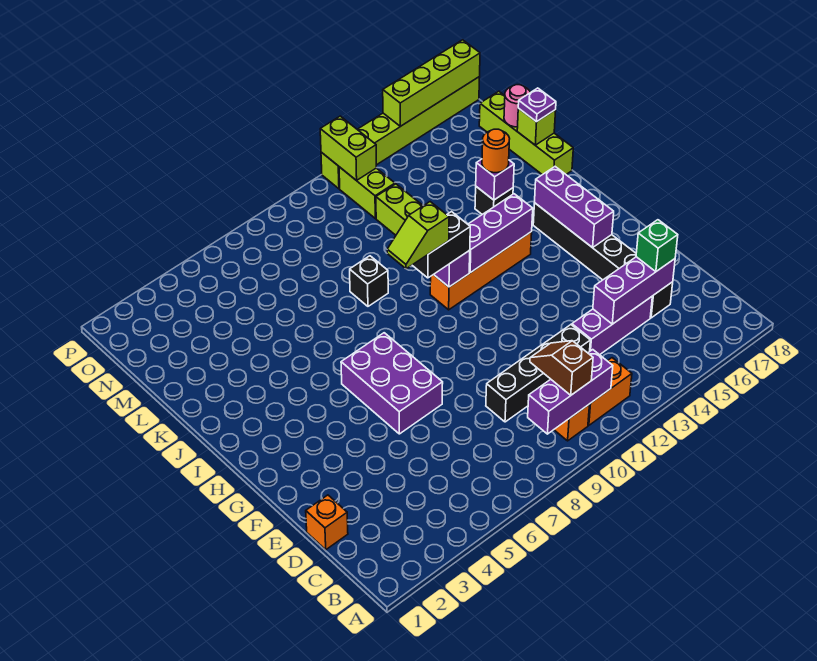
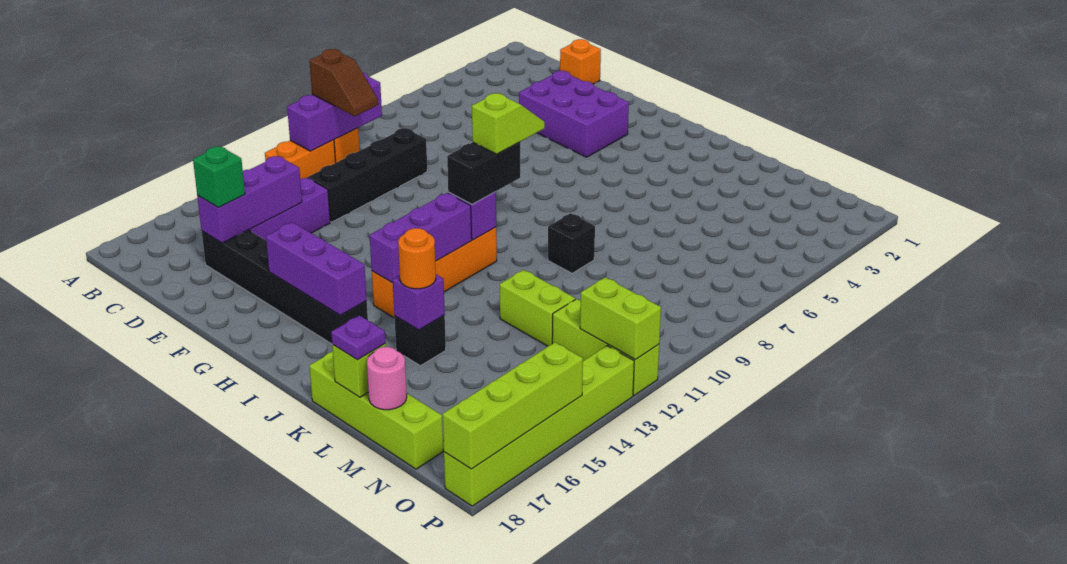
purple brick F6:H7 level 1 -> purple brick E3:G4 level 1

